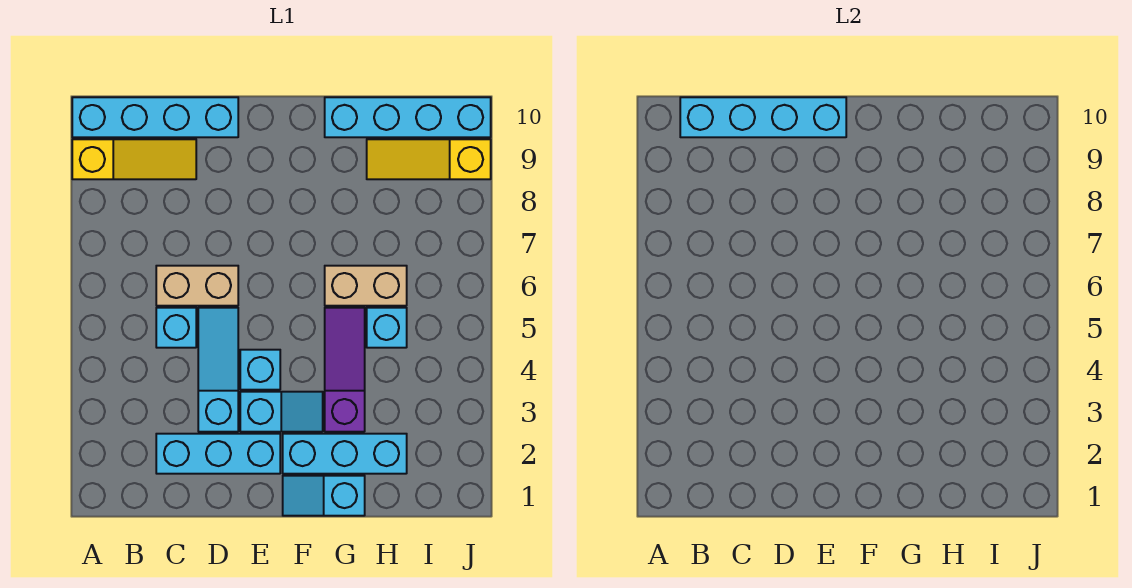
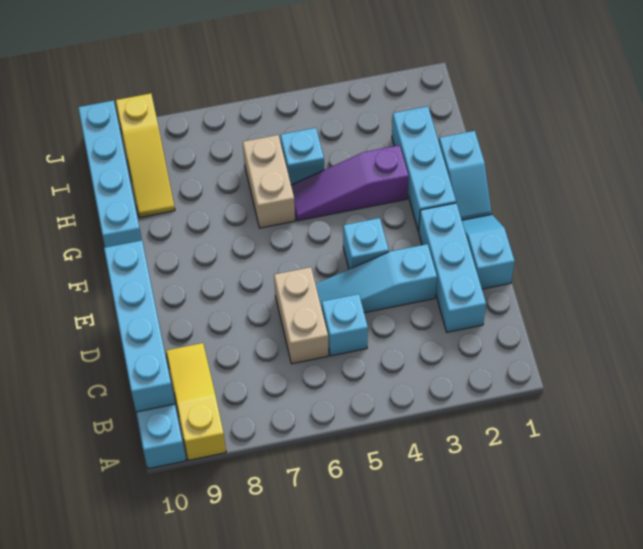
cyan slope E3:F3 level 1 top E -> cyan slope D1:E1 level 1 top D

